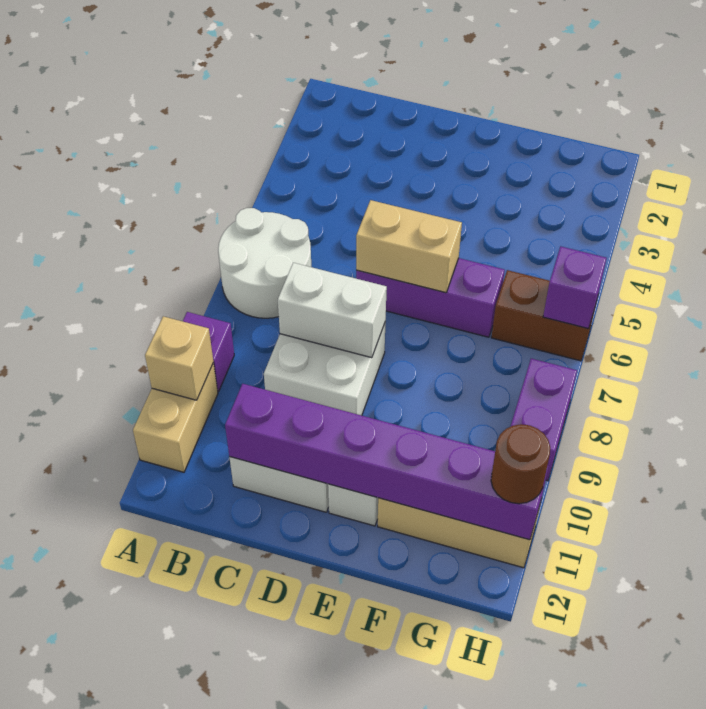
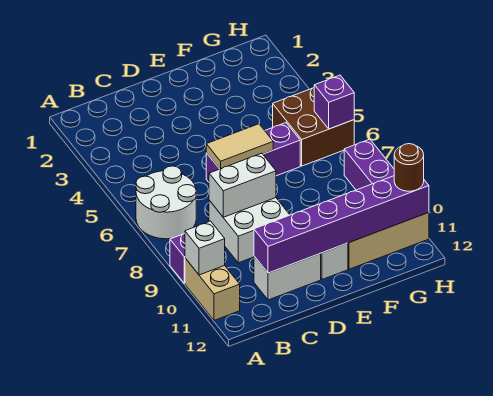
tan brick A10 level 2 -> white brick A10 level 2
tan brick D6:E6 level 2 -> tan tile D6:E6 level 2
brown brick G6:H6 level 1 -> brown brick G5:H6 level 1

